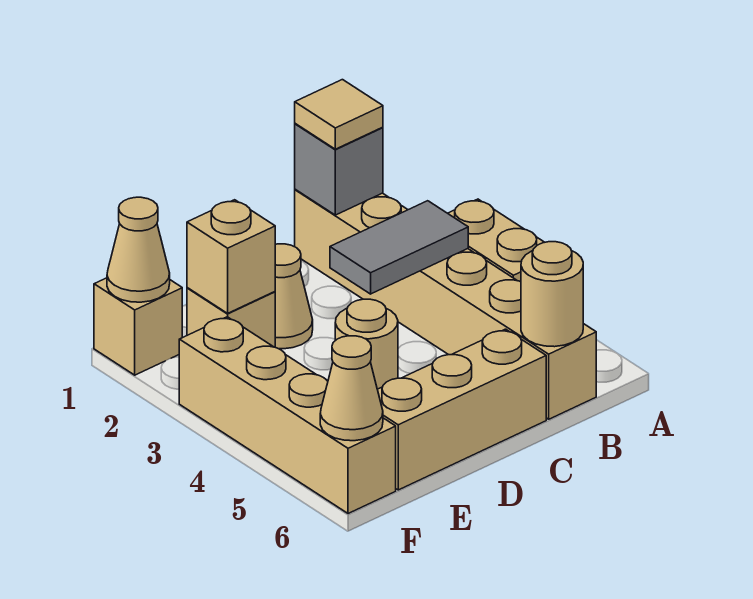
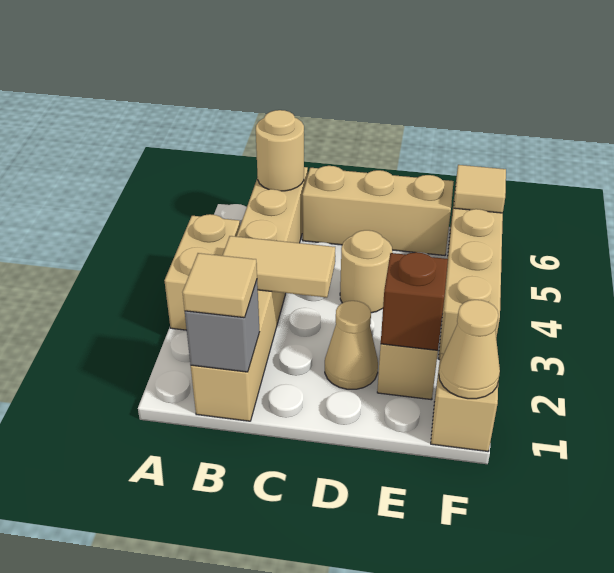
grey tile B3:C3 level 2 -> tan tile B3:C3 level 2
tan brick E2 level 2 -> brown brick E2 level 2
tan cone F6 level 2 -> tan tile F6 level 2

